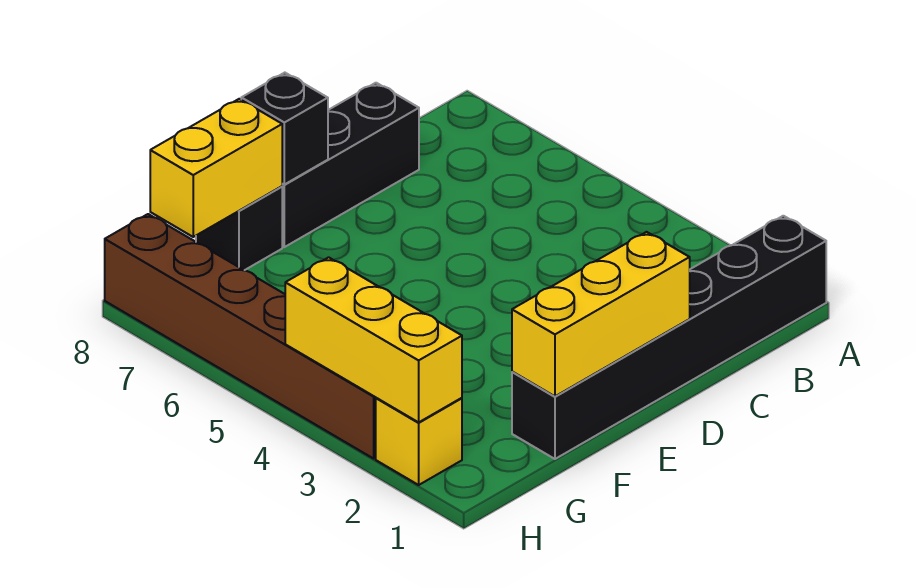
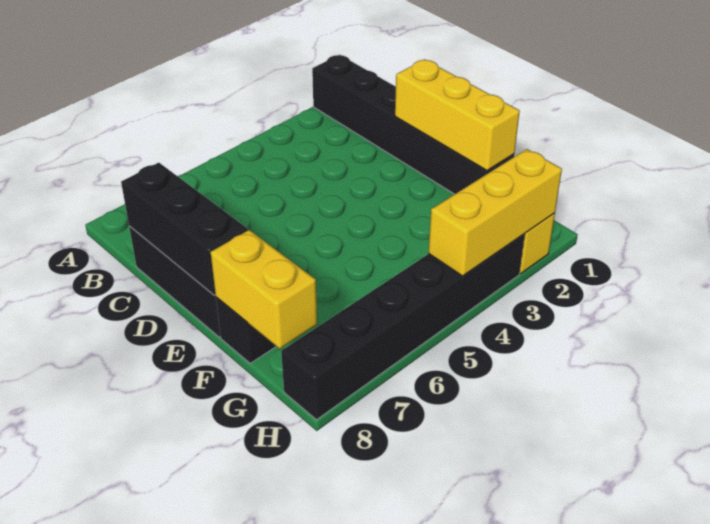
black brick E8 level 2 -> black brick C8:E8 level 2
brown brick H3:H8 level 1 -> black brick H3:H8 level 1

